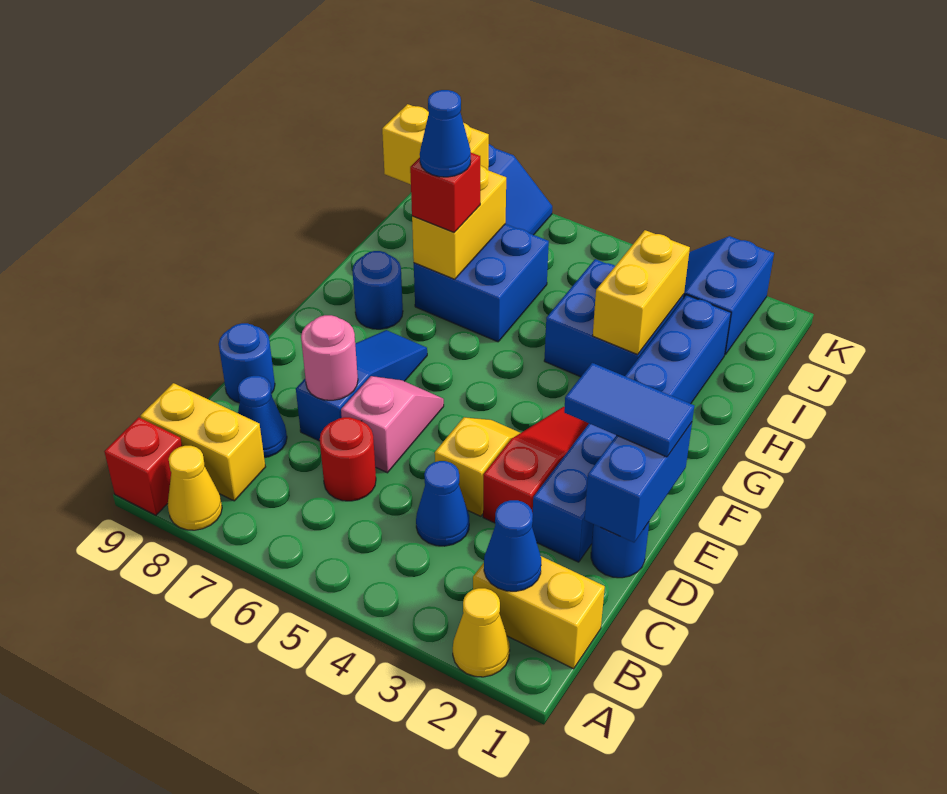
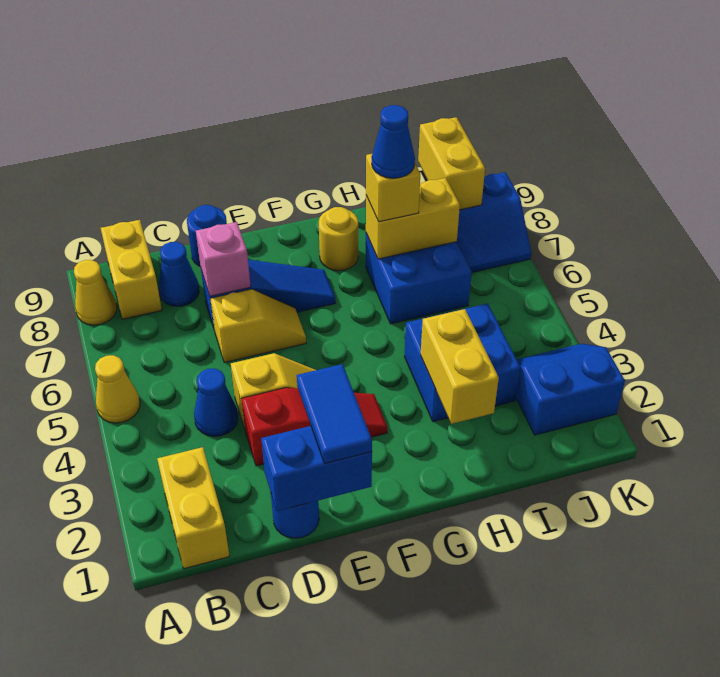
yellow cone A2 level 1 -> yellow cone A5 level 1
red brick A9 level 1 -> none
blue cone B2 level 2 -> none
red round brick C6 level 1 -> none
blue brick D2:I2 level 1 -> none
pink slope D6:E6 level 1 top D -> yellow slope D6:E6 level 1 top D
pink round brick D7 level 2 -> pink brick D7 level 2
blue round brick G8 level 1 -> yellow round brick G8 level 1
yellow brick H3:I3 level 2 -> yellow brick H2:H3 level 2
red brick H7 level 3 -> yellow brick H7 level 3

